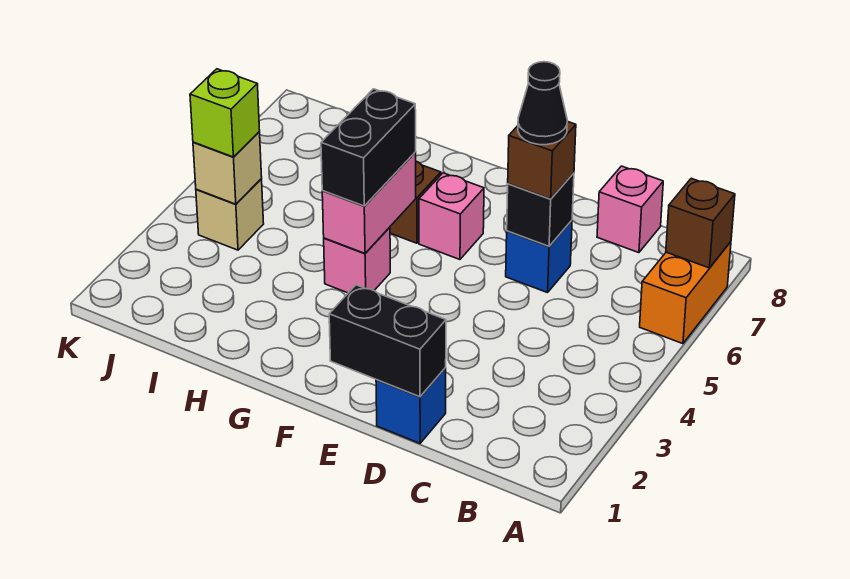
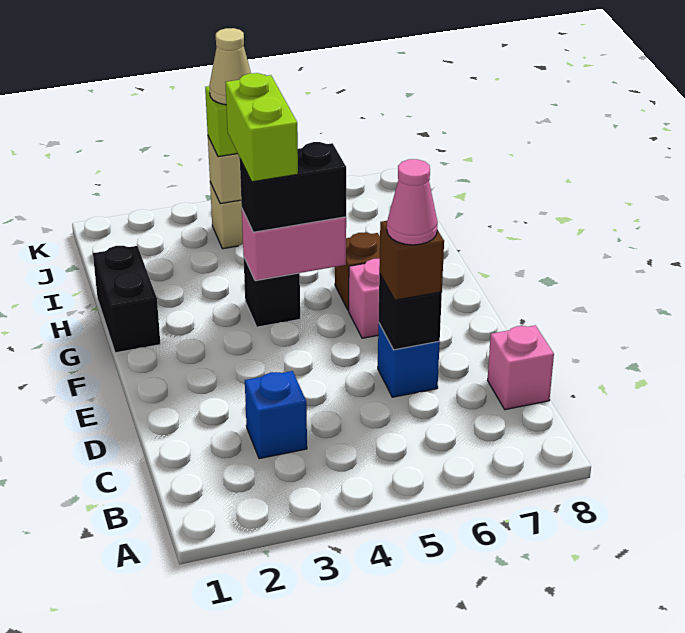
orange brick A6:A7 level 1 -> none
brown brick A7 level 2 -> none
blue brick D1 level 1 -> blue brick C3 level 1
black brick D1:E1 level 2 -> black brick G1:H1 level 1
black cone D6 level 4 -> pink cone D6 level 4
pink brick G4 level 1 -> black brick G4 level 1
none -> lime brick G4:H4 level 4
none -> tan cone J4 level 4

